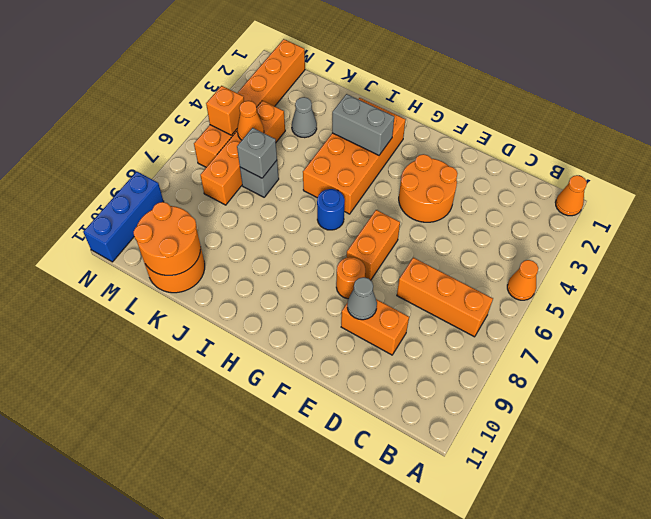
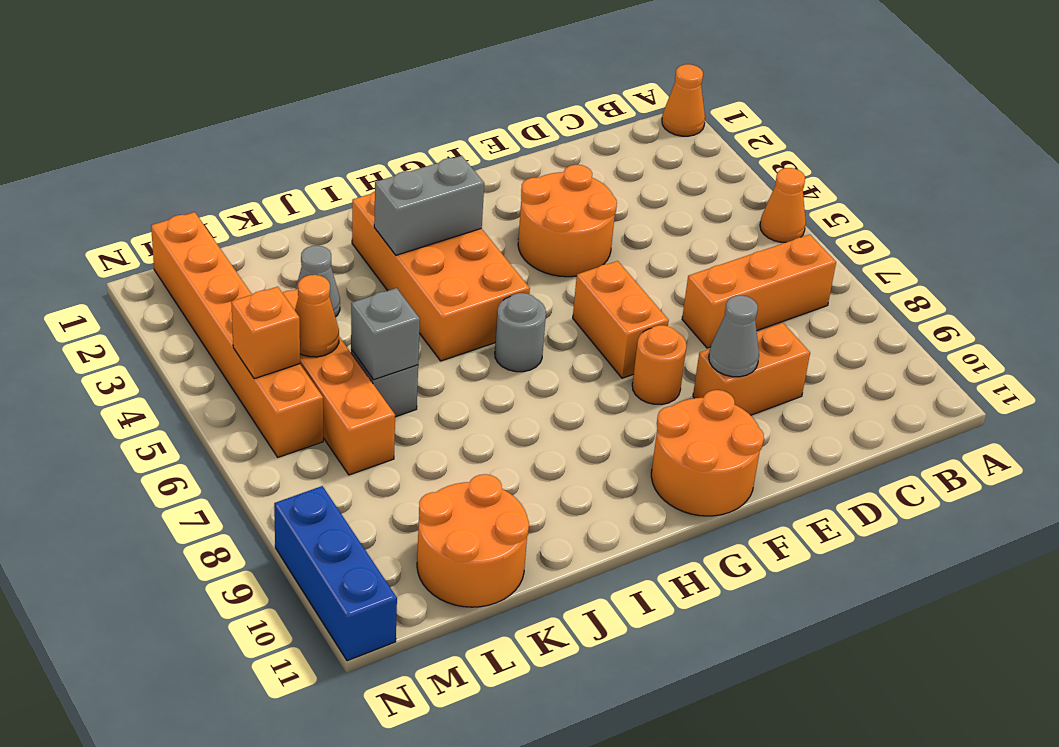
blue round brick H6 level 1 -> grey round brick H6 level 1
orange round brick K10:L11 level 2 -> orange round brick F10:G11 level 1

